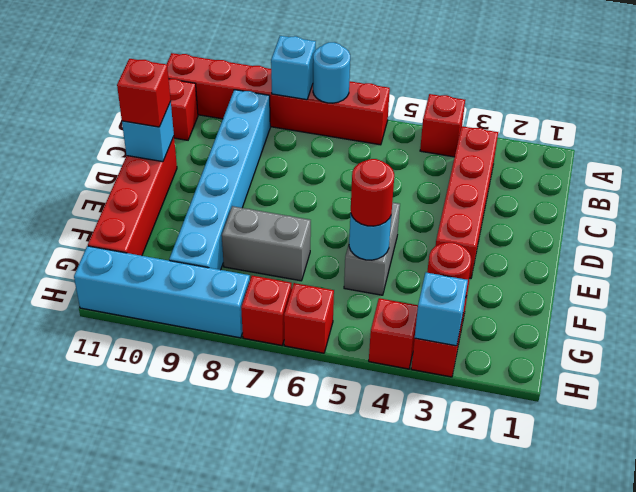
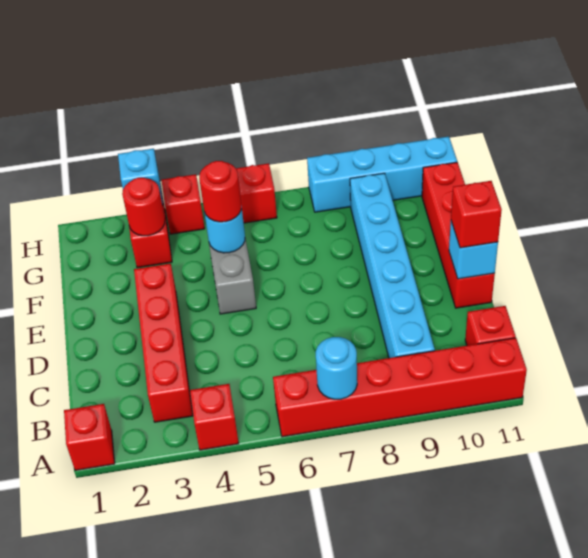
cyan brick A8 level 2 -> none
grey brick F7:F8 level 1 -> none
red brick H7 level 1 -> red brick A1 level 1

